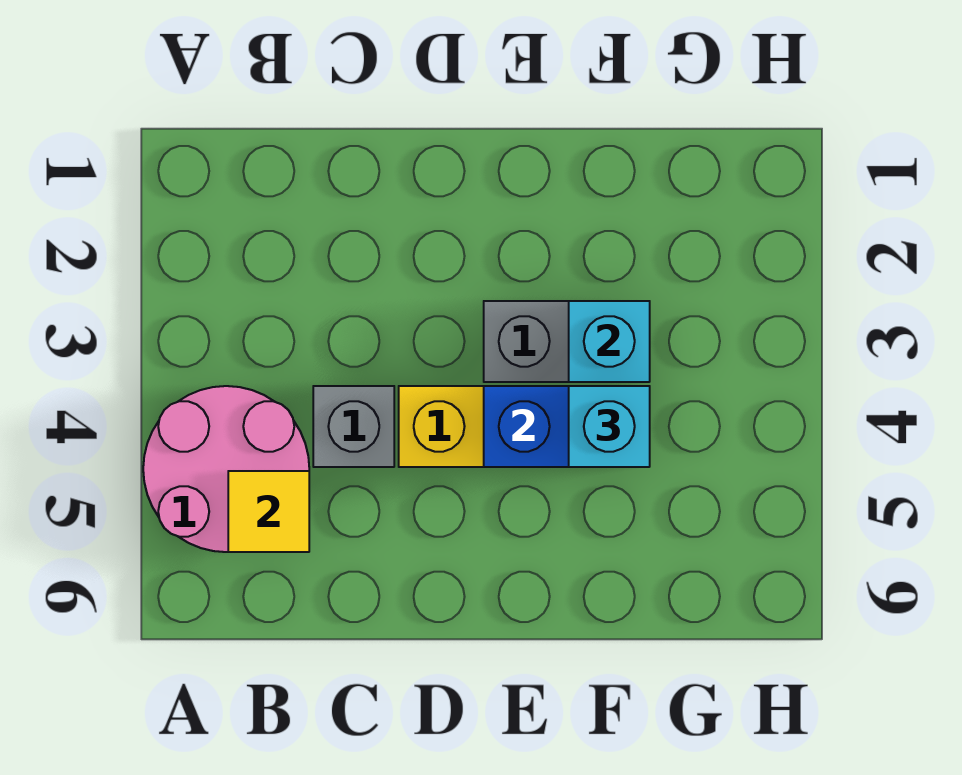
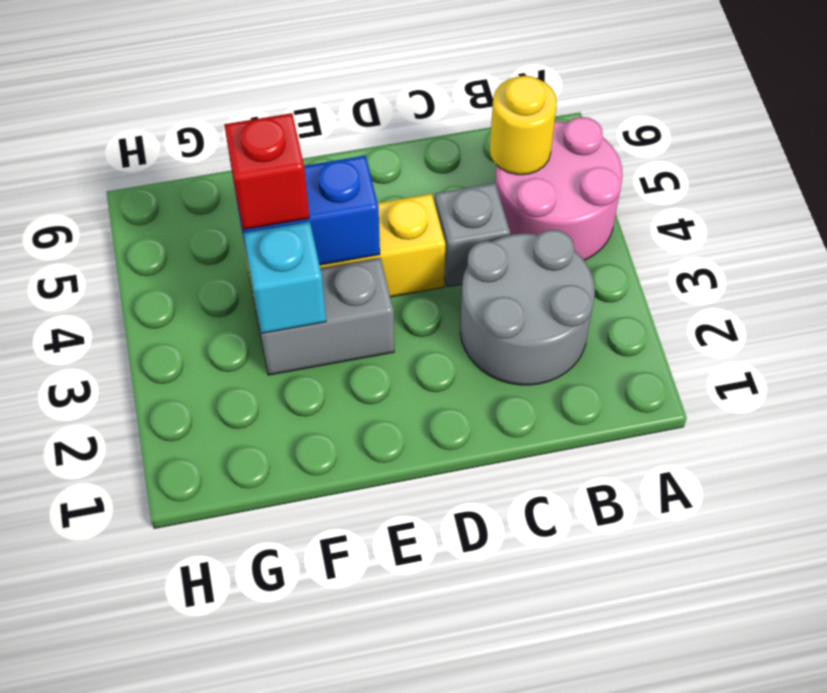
none -> grey round brick B2:C3 level 1
yellow tile B5 level 2 -> yellow round brick B5 level 2
cyan brick F4 level 3 -> red brick F4 level 3

